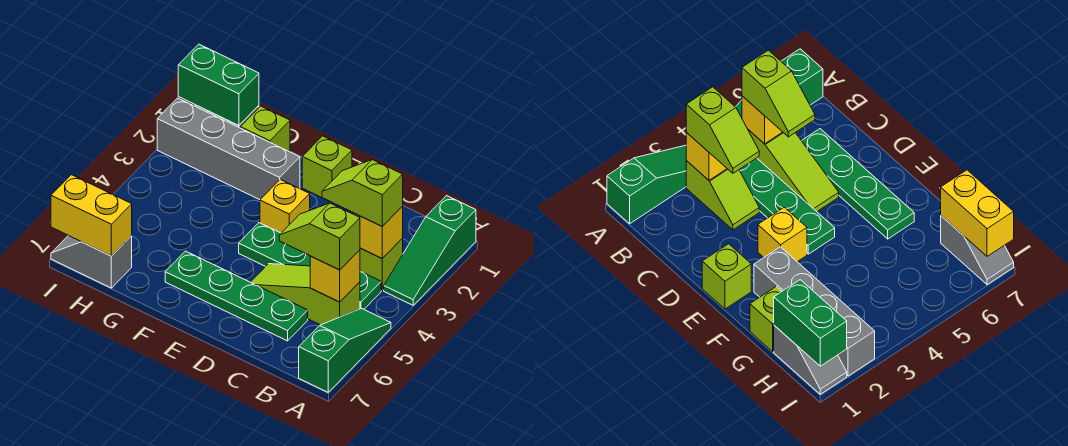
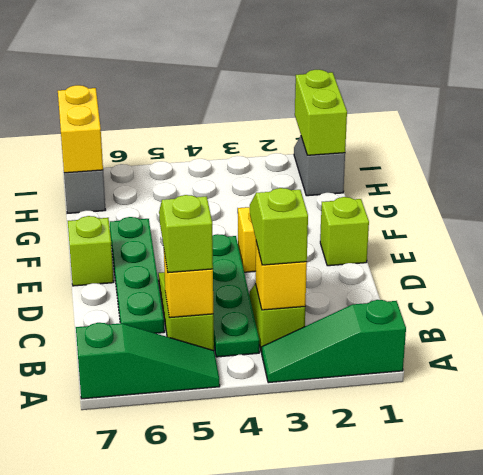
grey brick F2:I2 level 1 -> none
lime brick G1 level 1 -> lime brick E7 level 1
green brick H1:I1 level 2 -> lime brick H1:I1 level 2

